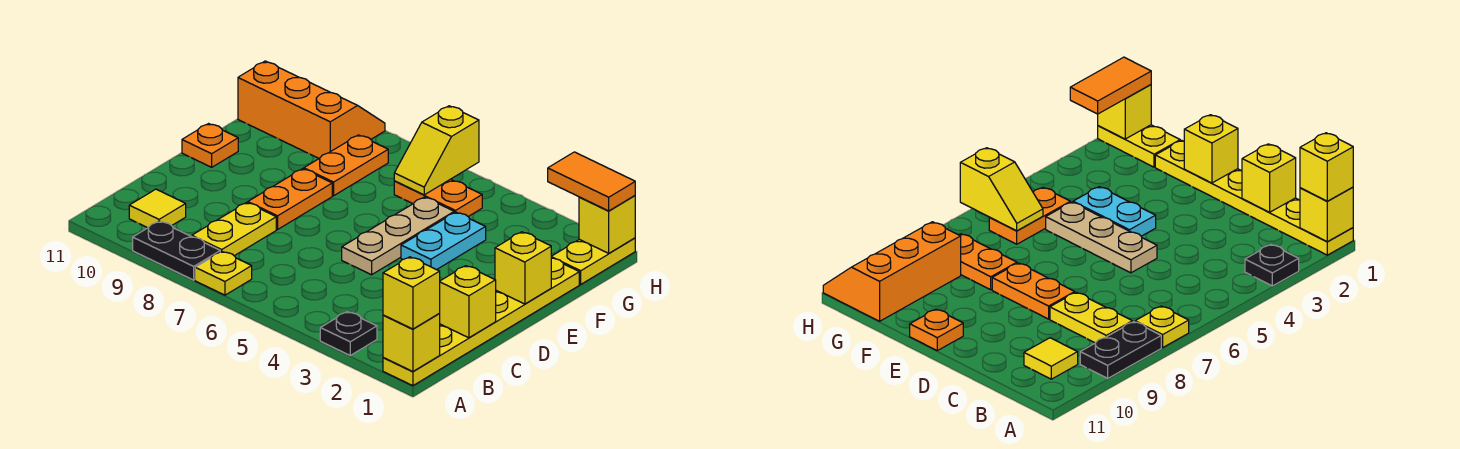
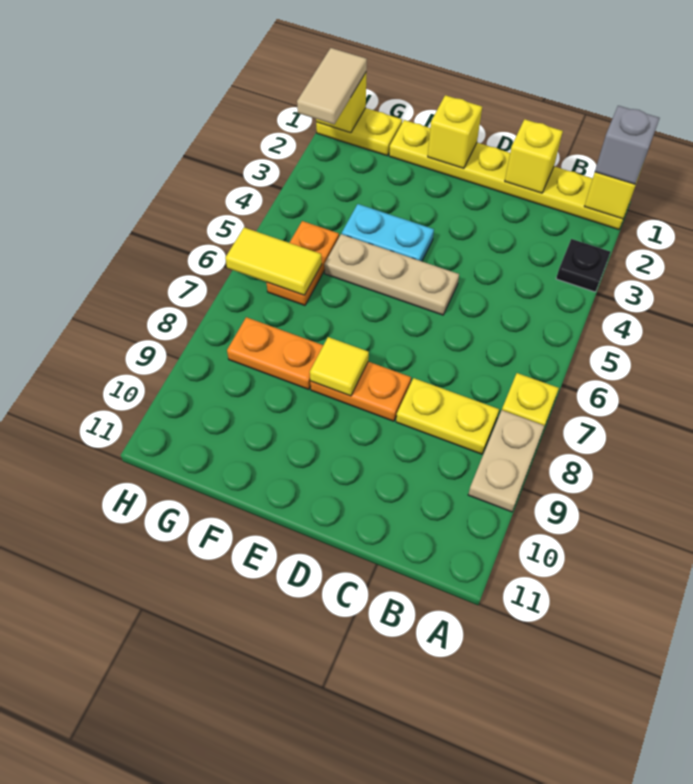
yellow brick A1 level 3 -> grey brick A1 level 3
black plate A8:A9 level 1 -> tan plate A8:A9 level 1
yellow tile B10 level 1 -> yellow tile E8 level 2
orange plate E11 level 1 -> none
yellow slope G6:H6 level 2 top H -> yellow tile G6:H6 level 2
orange slope G9:H11 level 1 top G -> none
orange tile H1:H2 level 3 -> tan tile H1:H2 level 3

